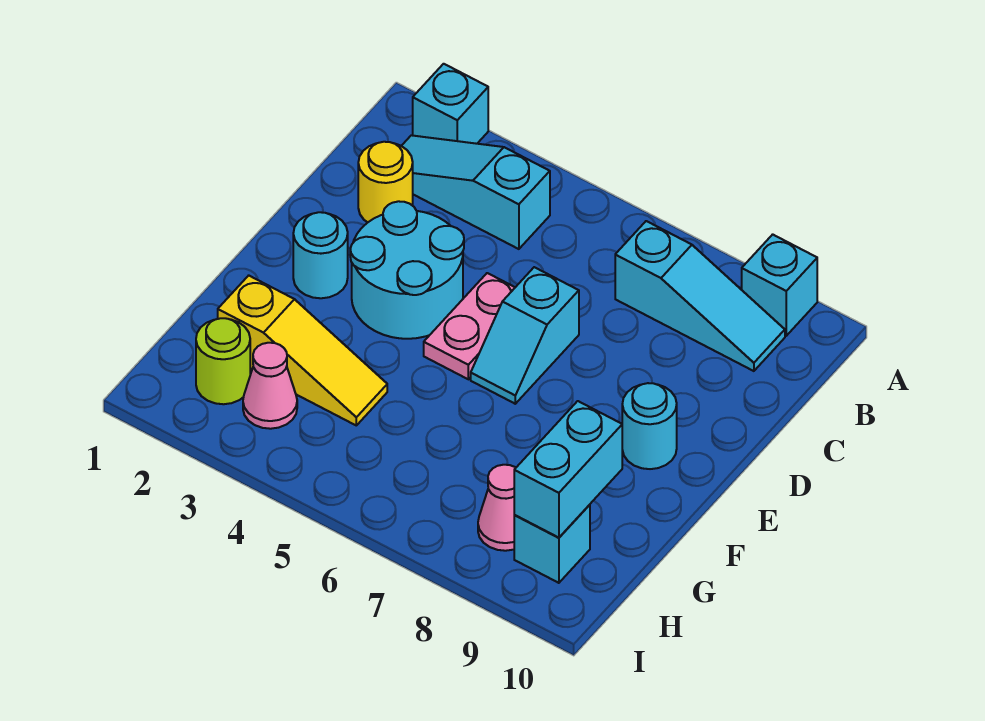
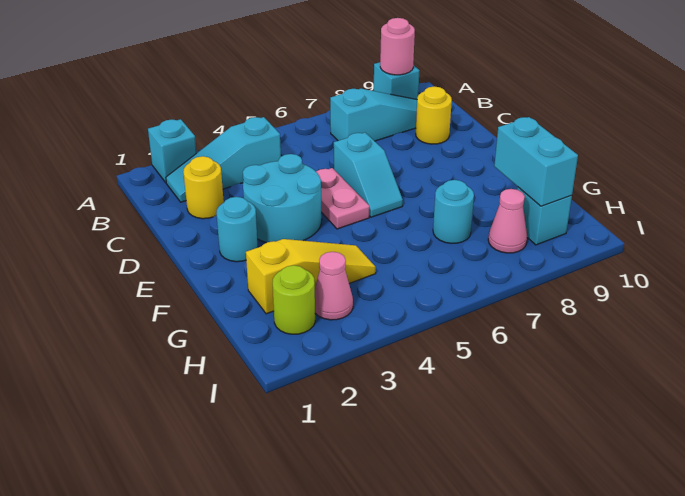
none -> pink round brick A9 level 2
none -> yellow round brick C9 level 1
cyan round brick E9 level 1 -> cyan round brick G7 level 1

